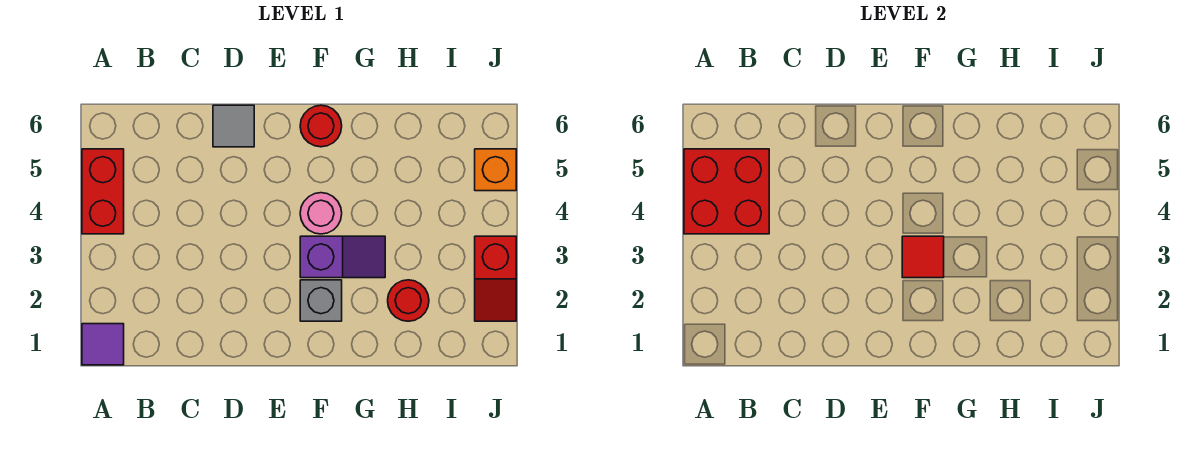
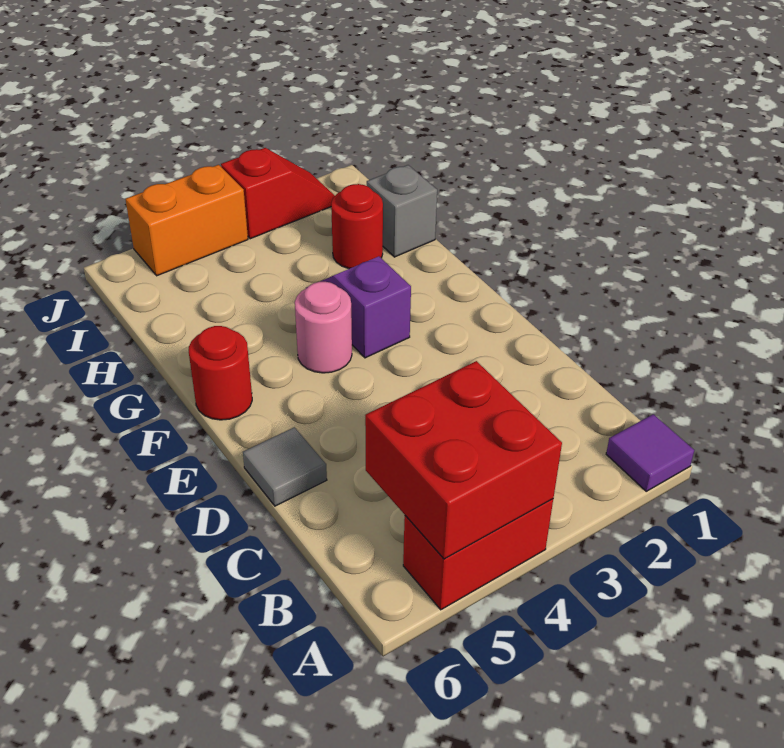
grey brick F2 level 1 -> grey brick H1 level 1
red tile F3 level 2 -> none
orange brick J5 level 1 -> orange brick J4:J5 level 1

